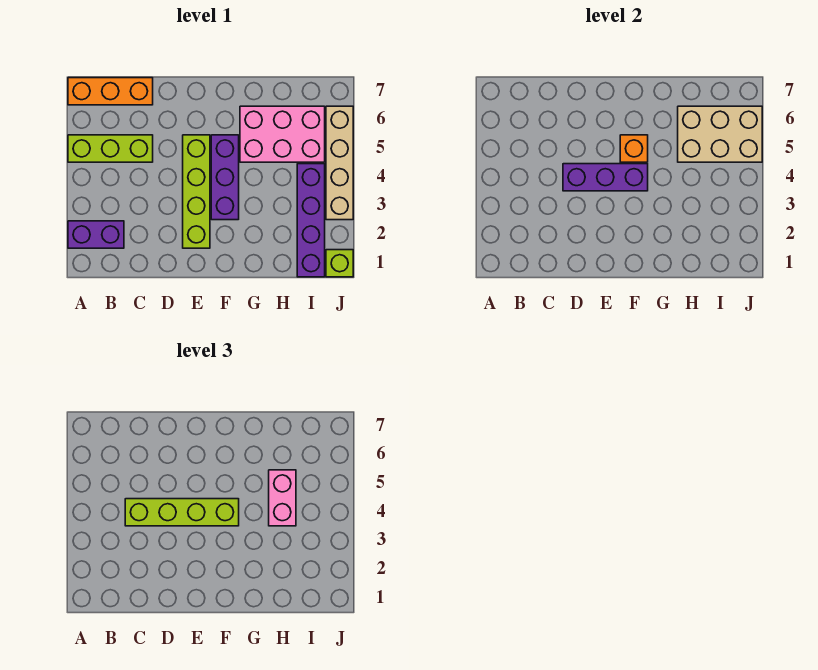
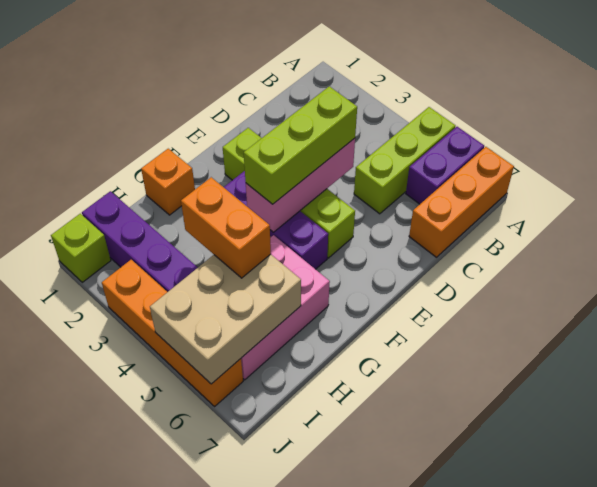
purple brick A2:B2 level 1 -> purple brick A6:B6 level 1
lime brick C4:F4 level 3 -> lime brick D4:F4 level 3
purple brick D4:F4 level 2 -> pink brick D4:F4 level 2
orange brick F5 level 2 -> orange brick G1 level 1
pink brick H4:H5 level 3 -> orange brick H4:H5 level 3
tan brick J3:J6 level 1 -> orange brick J3:J6 level 1

